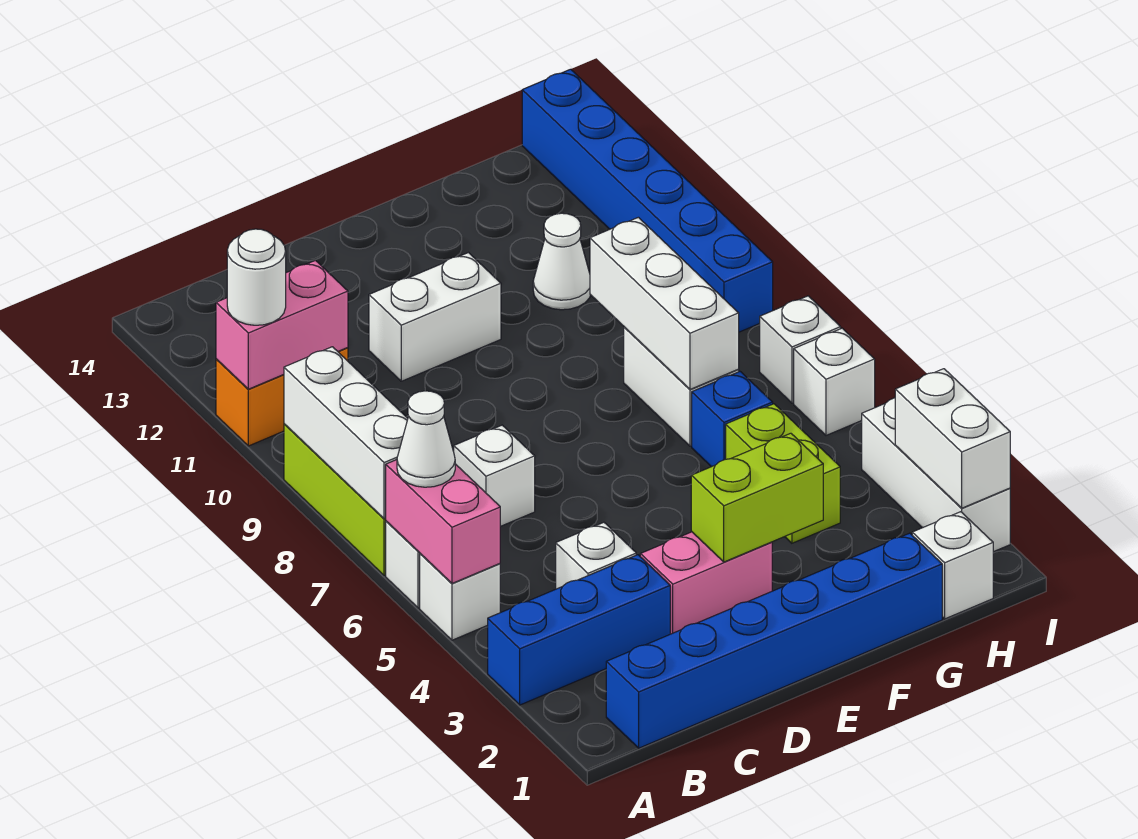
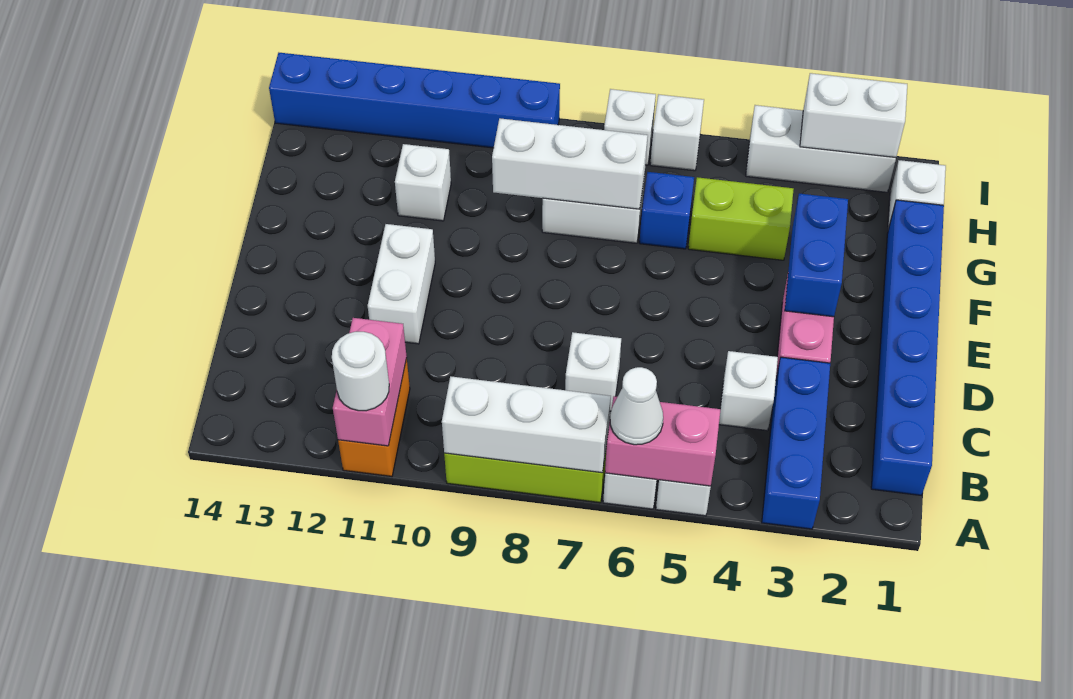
lime brick E3:F3 level 2 -> blue brick E3:F3 level 2
white cone G11 level 1 -> white brick G11 level 1

